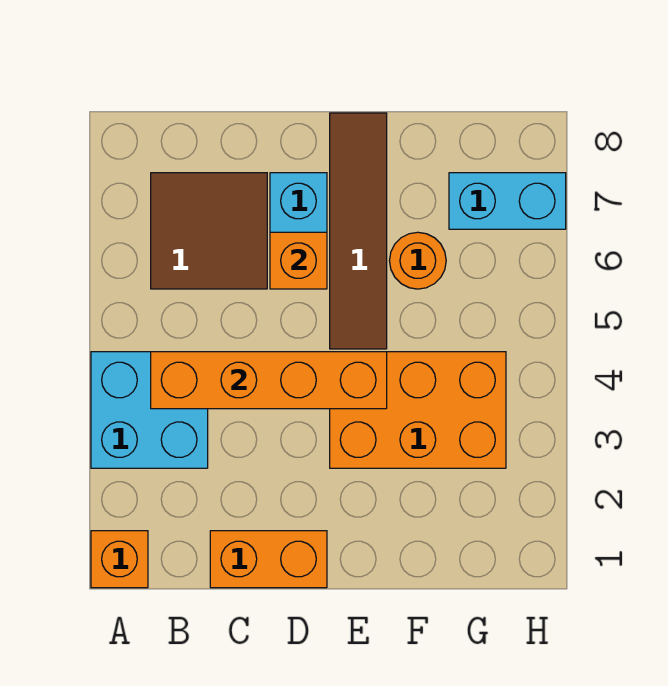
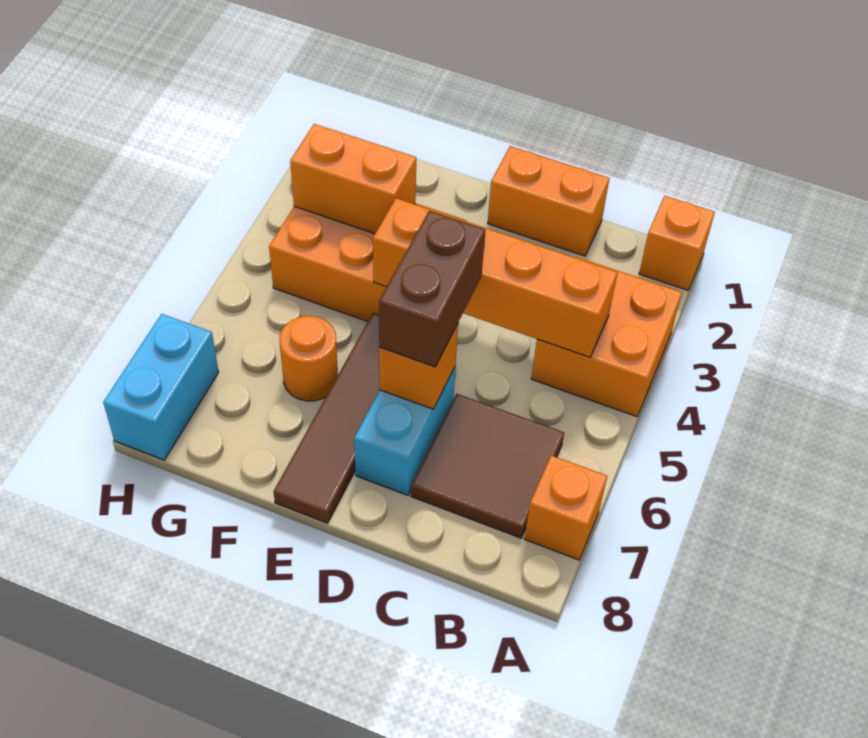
cyan brick A3:B4 level 1 -> orange brick A3:B4 level 1
none -> orange brick A7 level 1
none -> brown brick D5:D6 level 3
none -> orange brick F3:G3 level 2
cyan brick G7:H7 level 1 -> cyan brick H7:H8 level 1

